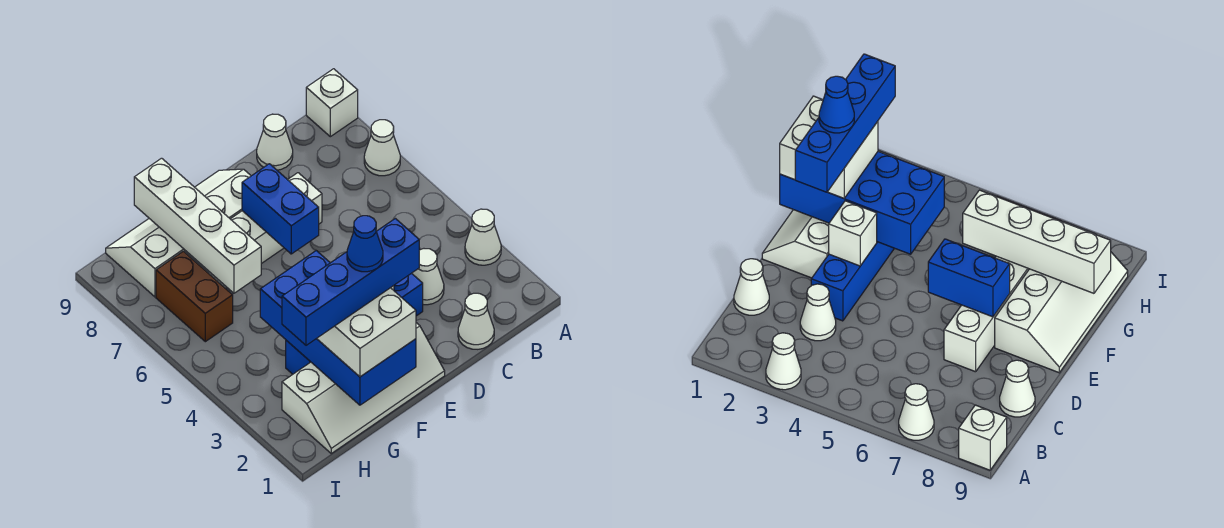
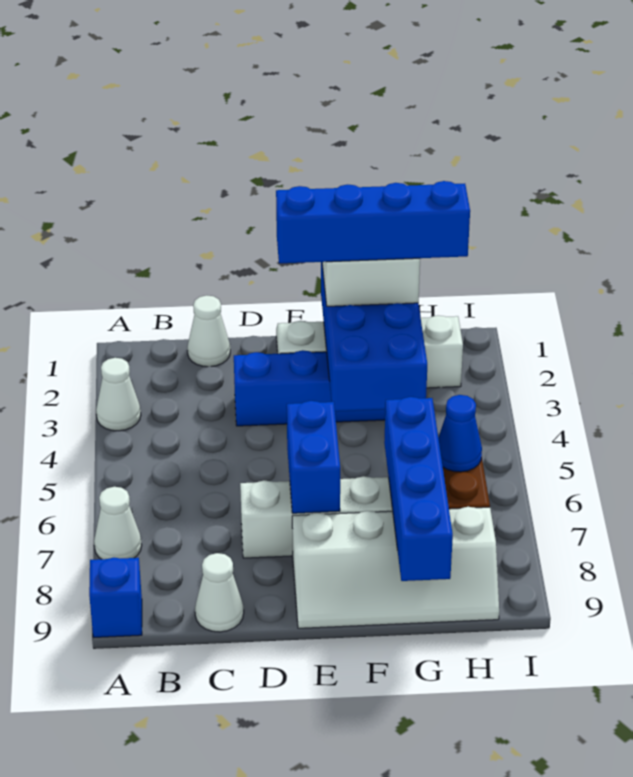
white brick A9 level 1 -> blue brick A9 level 1
white cone C3 level 1 -> none
white brick E3 level 2 -> none
blue cone F2 level 5 -> blue cone H6 level 2
white brick G6:G9 level 2 -> blue brick G6:G9 level 2

